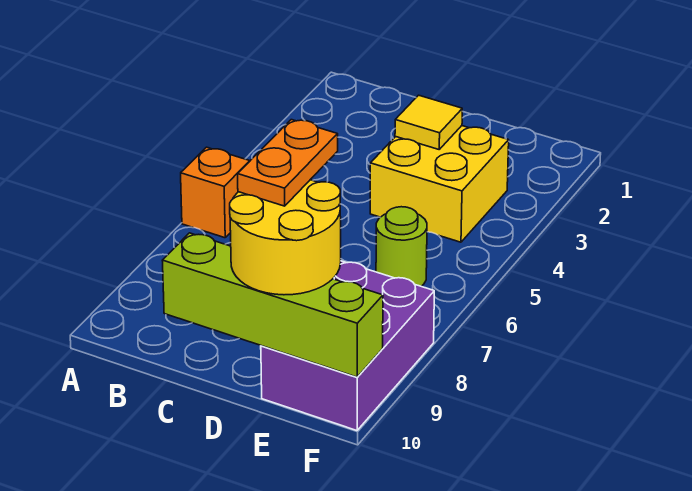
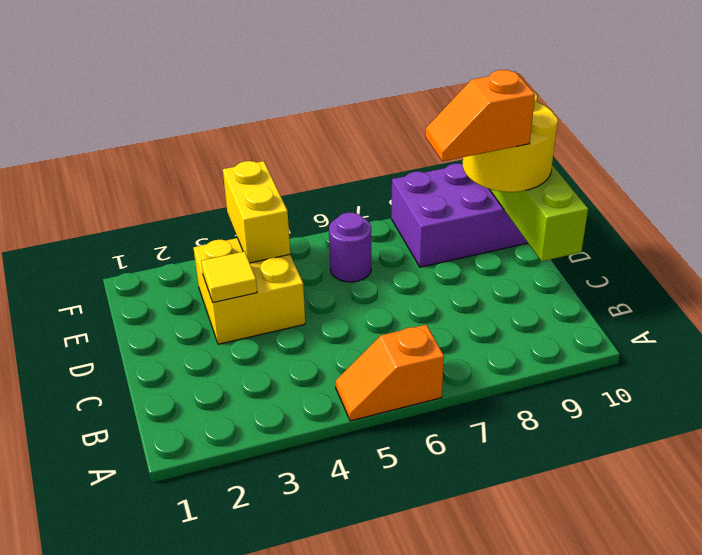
orange plate D8:D9 level 4 -> orange slope D8:D9 level 4 top 9
none -> yellow brick E4:F4 level 2
lime round brick E6 level 1 -> purple round brick E6 level 1

